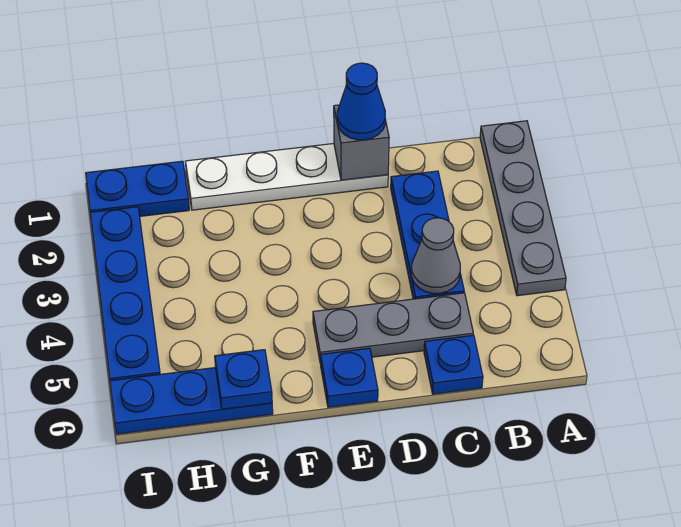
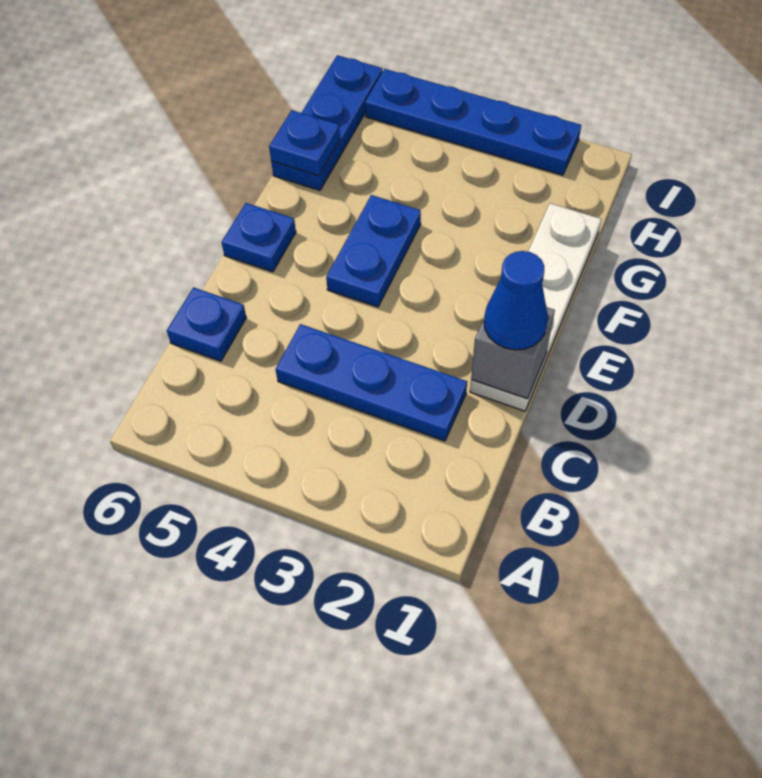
grey plate A1:A4 level 1 -> none
grey cone C4 level 2 -> none
grey plate C5:E5 level 1 -> none
blue plate H1:I1 level 1 -> blue plate E4:F4 level 1

